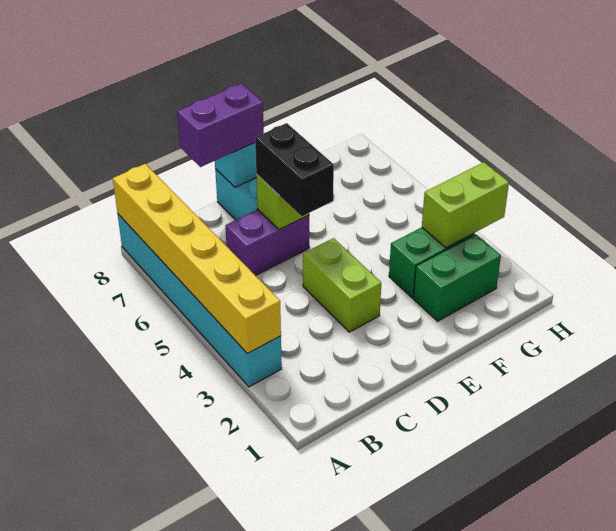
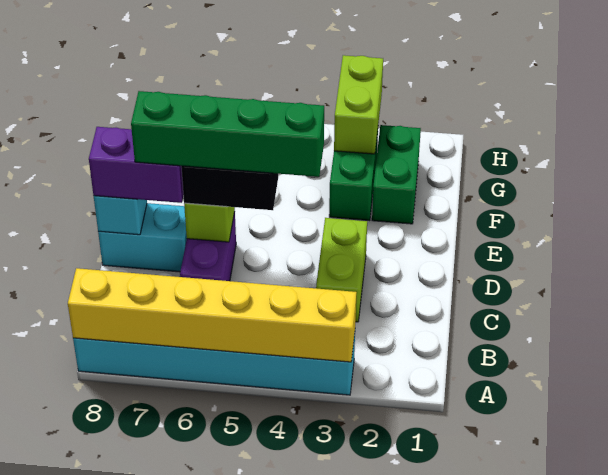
purple brick C8:D8 level 3 -> purple brick D7:D8 level 3
lime brick D3:D4 level 1 -> lime brick C3:D3 level 1
none -> green brick D4:D7 level 4

